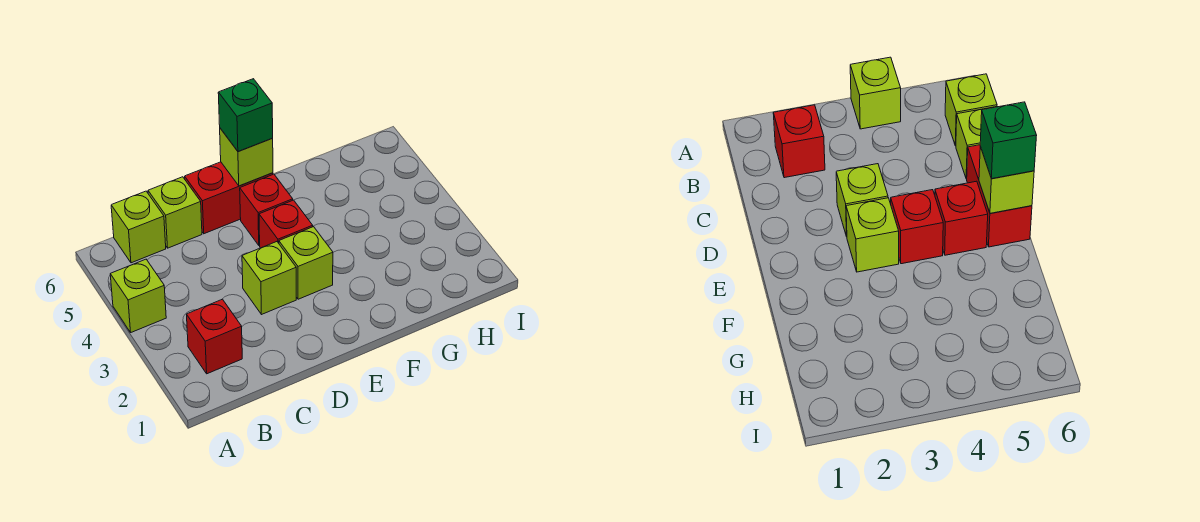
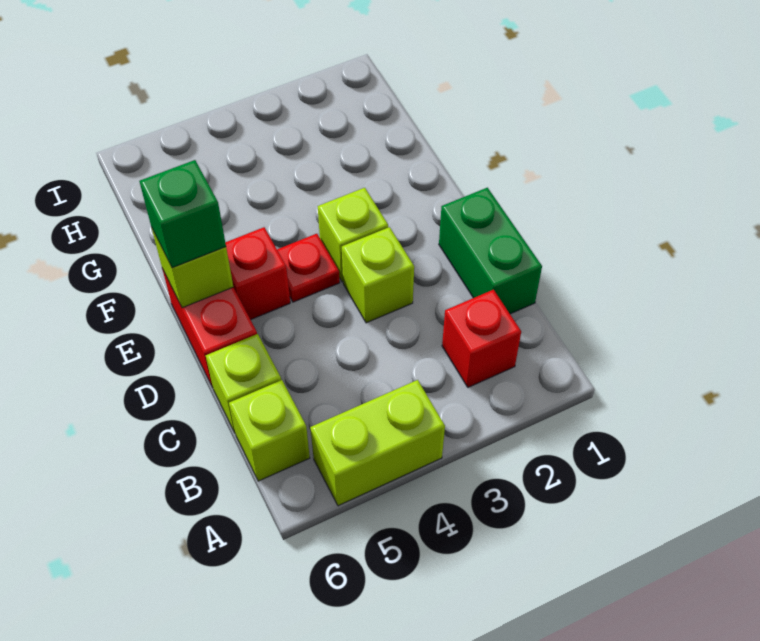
lime brick A4 level 1 -> lime brick A4:A5 level 1
none -> green brick C1:D1 level 1
red brick E4 level 1 -> red plate E4 level 1

